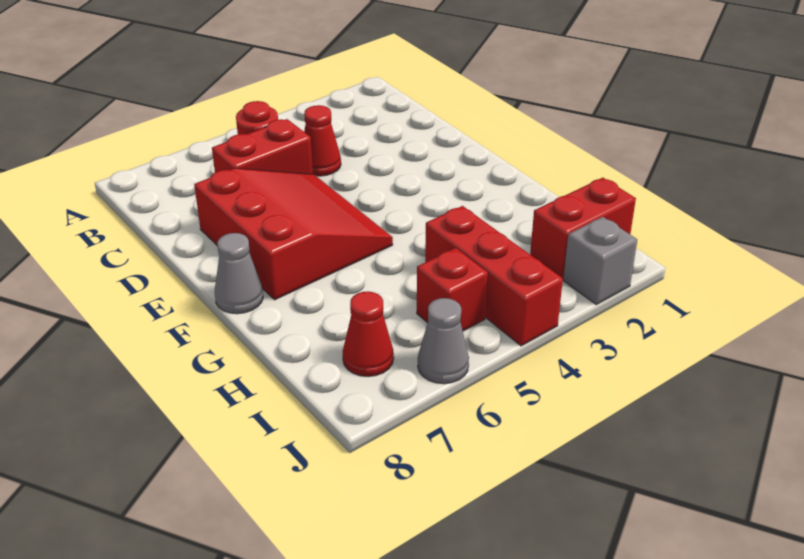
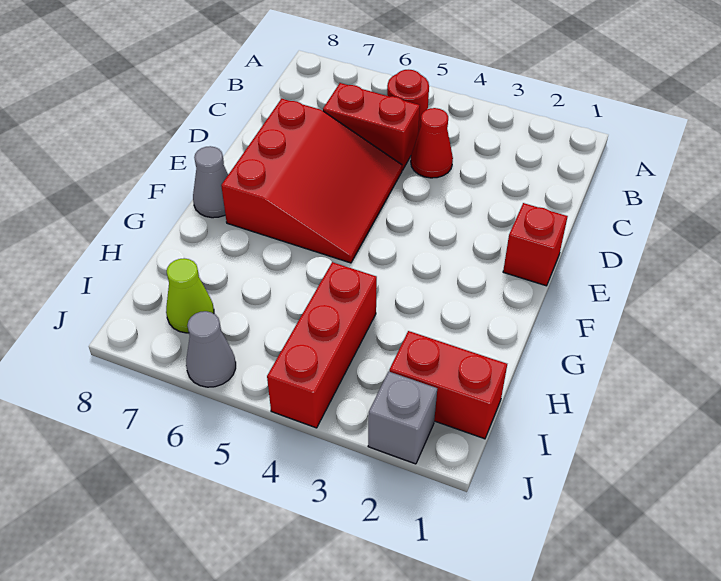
red brick I5 level 1 -> red brick E1 level 1
red cone I7 level 1 -> lime cone I7 level 1

